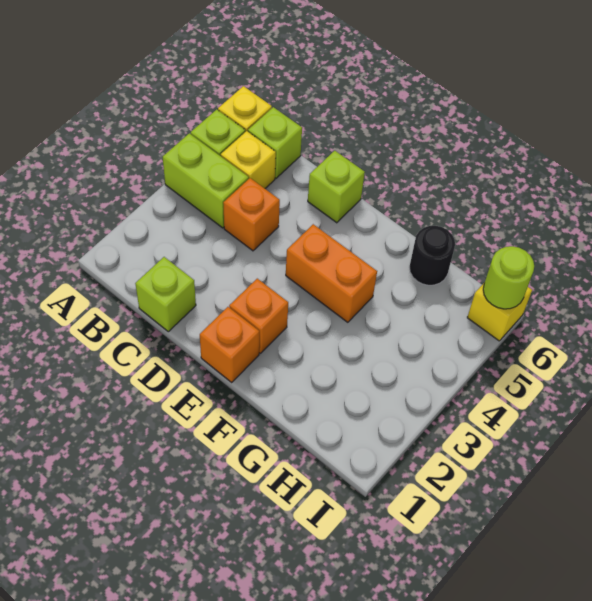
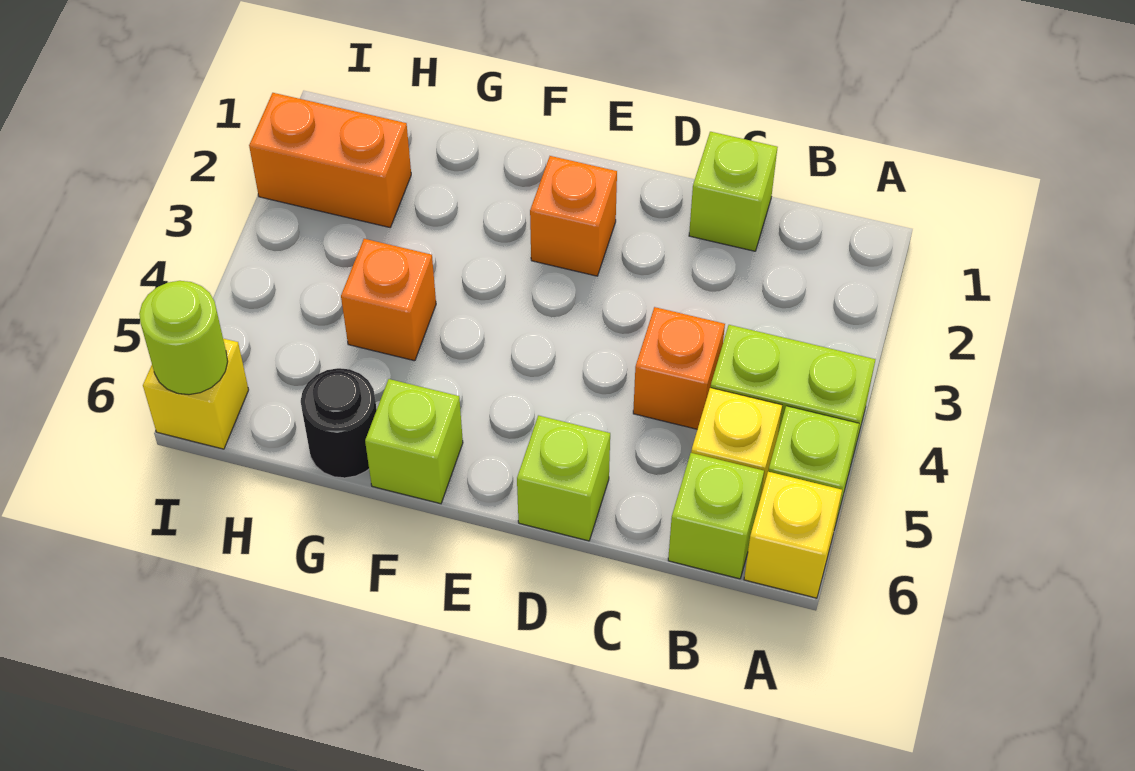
orange brick E1 level 1 -> orange brick G4 level 1
orange brick E4:F4 level 1 -> orange brick H2:I2 level 1
none -> lime brick F6 level 1

